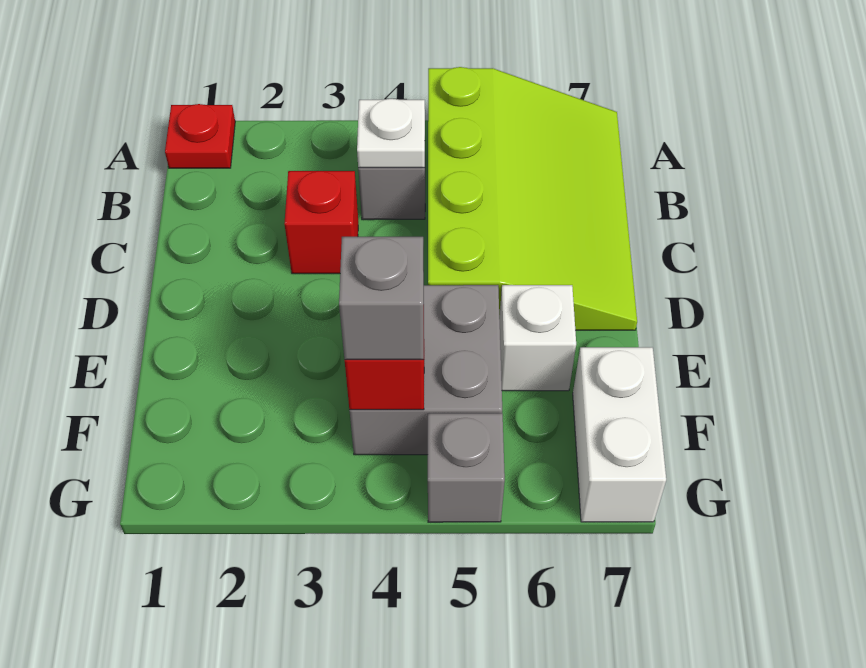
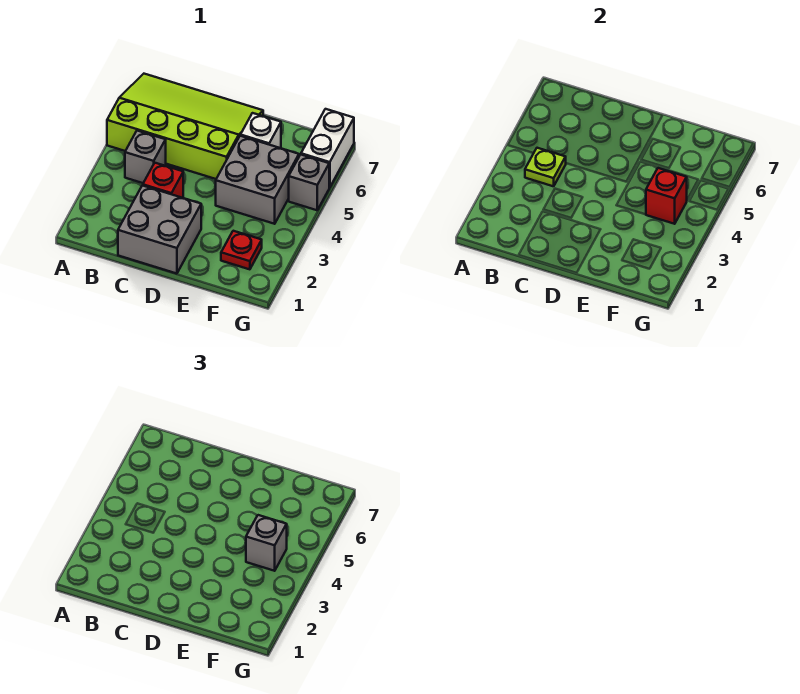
red plate A1 level 1 -> red plate F2 level 1
white plate B4 level 2 -> lime plate B4 level 2
none -> grey brick C1:D2 level 1
white brick F7:G7 level 1 -> white brick G6:G7 level 1

